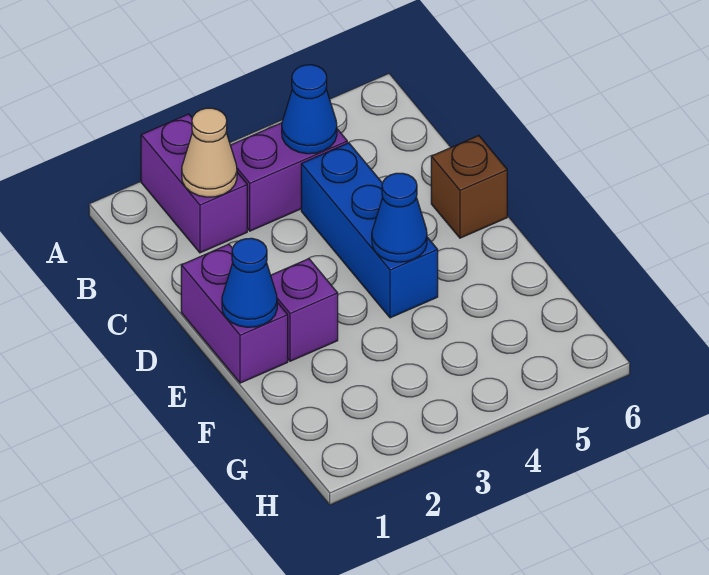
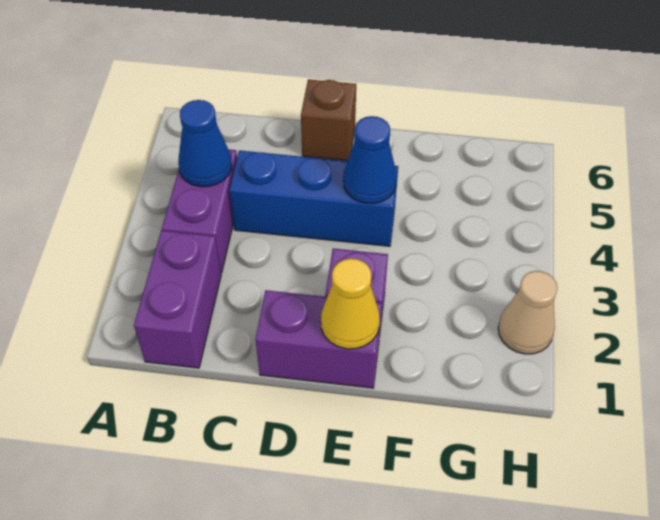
purple brick A2:B2 level 1 -> purple brick B1:B2 level 1
tan cone B2 level 2 -> tan cone H2 level 1
blue cone E1 level 2 -> yellow cone E1 level 2

